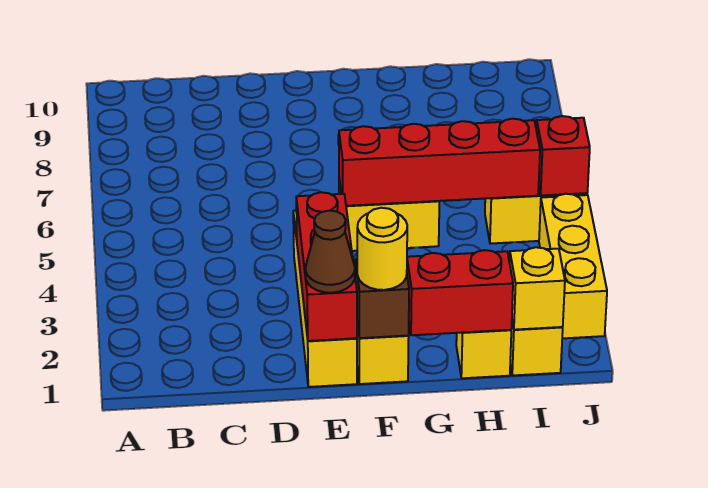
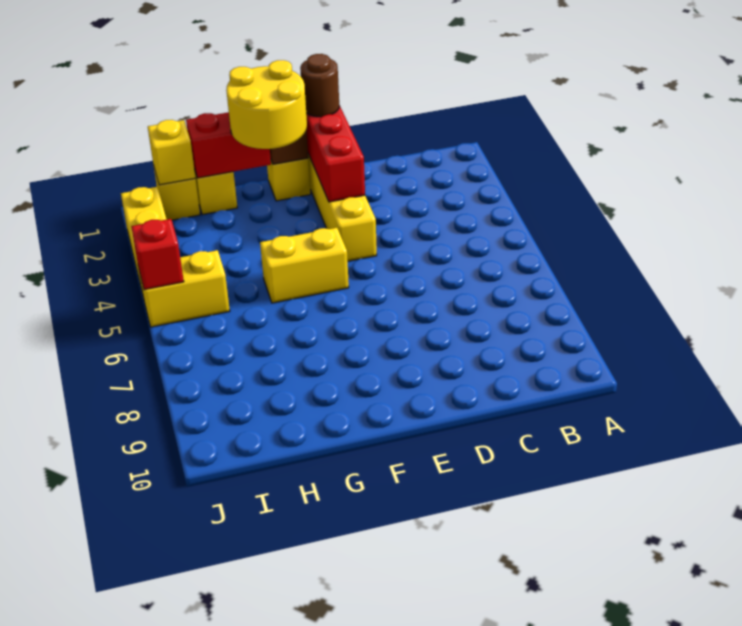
brown cone E1 level 3 -> brown round brick E1 level 3
yellow round brick F1 level 3 -> yellow round brick F1:G2 level 3
red brick F5:I5 level 2 -> none

